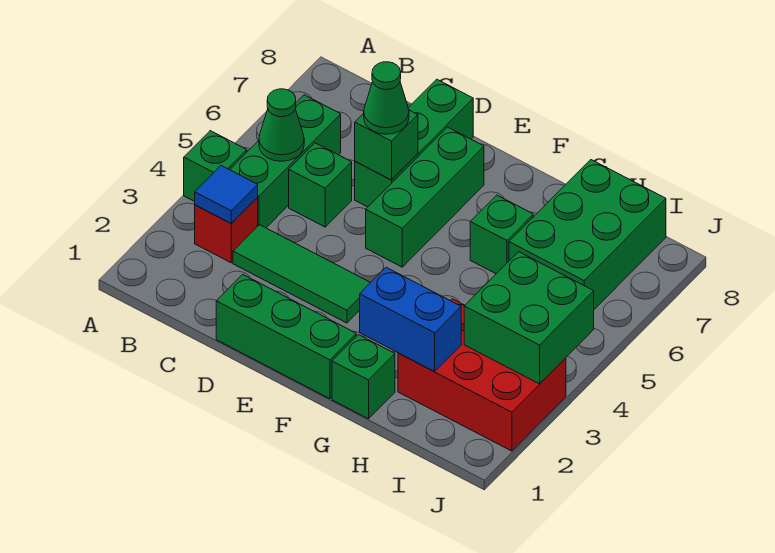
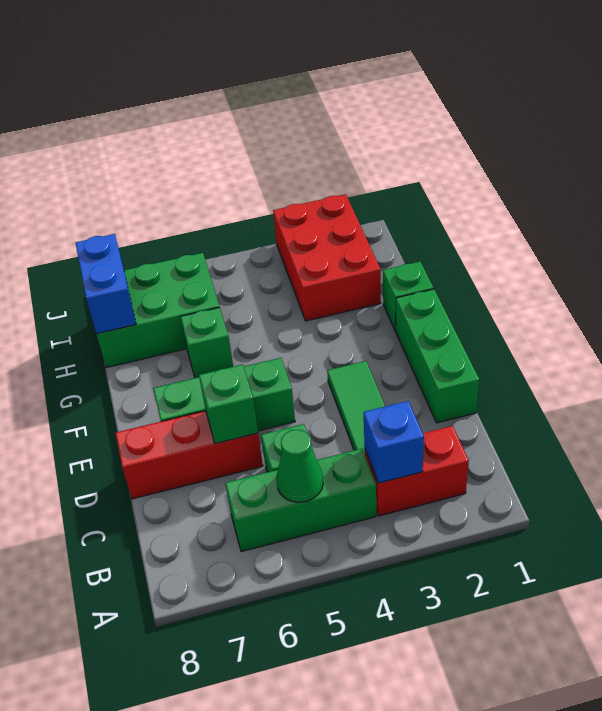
green brick A4 level 1 -> none
red brick B3 level 1 -> red brick B2:B3 level 1
blue tile B3 level 2 -> blue brick B3 level 2
green brick D6:D8 level 1 -> red brick D6:D8 level 1
green cone D6 level 3 -> none
blue brick G2:H2 level 2 -> blue brick H8:I8 level 2
green brick I3:J4 level 2 -> none

